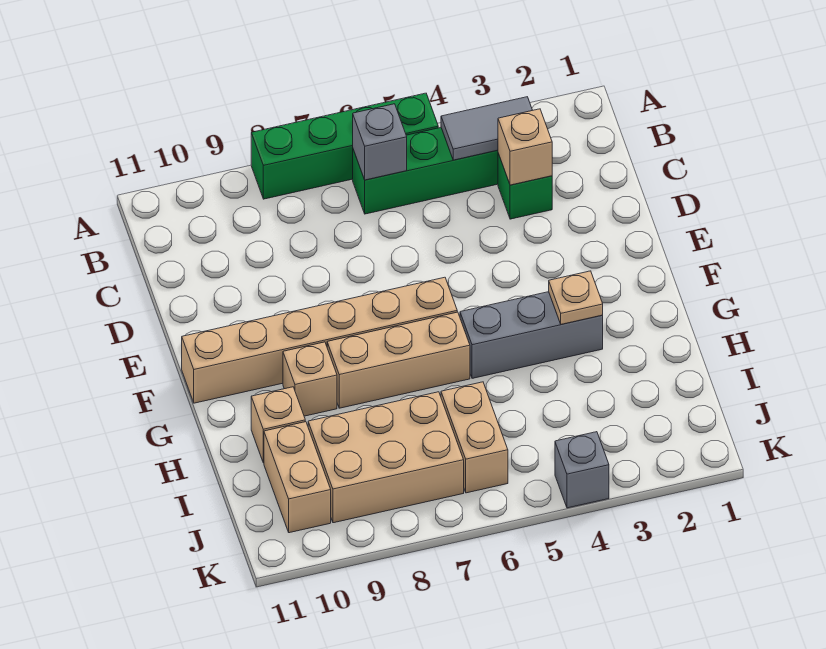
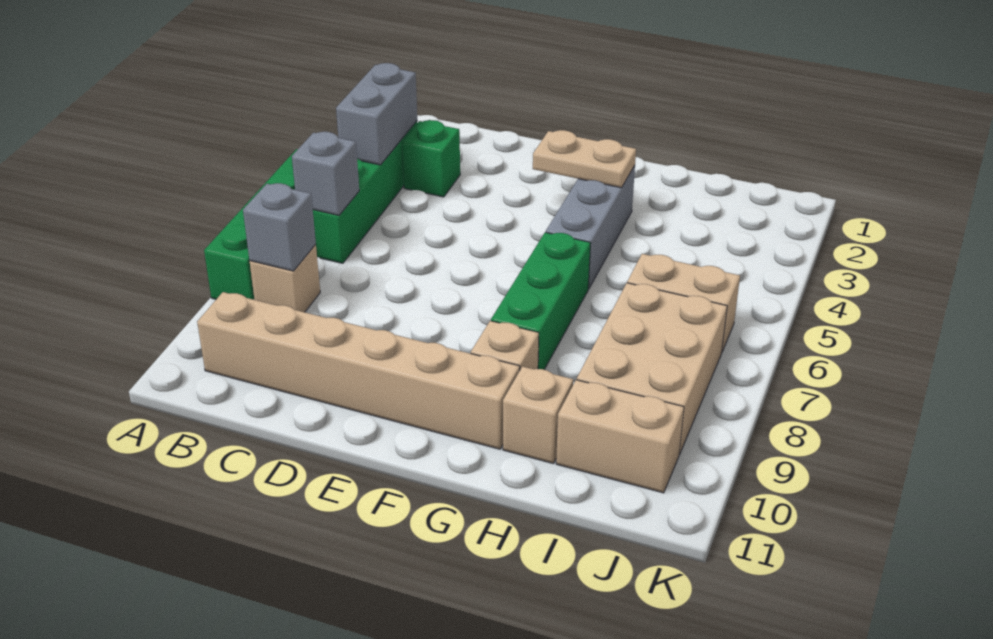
grey tile B3:B4 level 2 -> grey brick B3:B4 level 2
tan brick C3 level 2 -> tan brick B8 level 1
tan brick F6:F11 level 1 -> tan brick B10:G10 level 1
tan plate G3 level 2 -> tan plate F3:G3 level 2
tan brick G6:G8 level 1 -> green brick G6:G8 level 1
grey brick K4 level 1 -> grey brick B8 level 2

